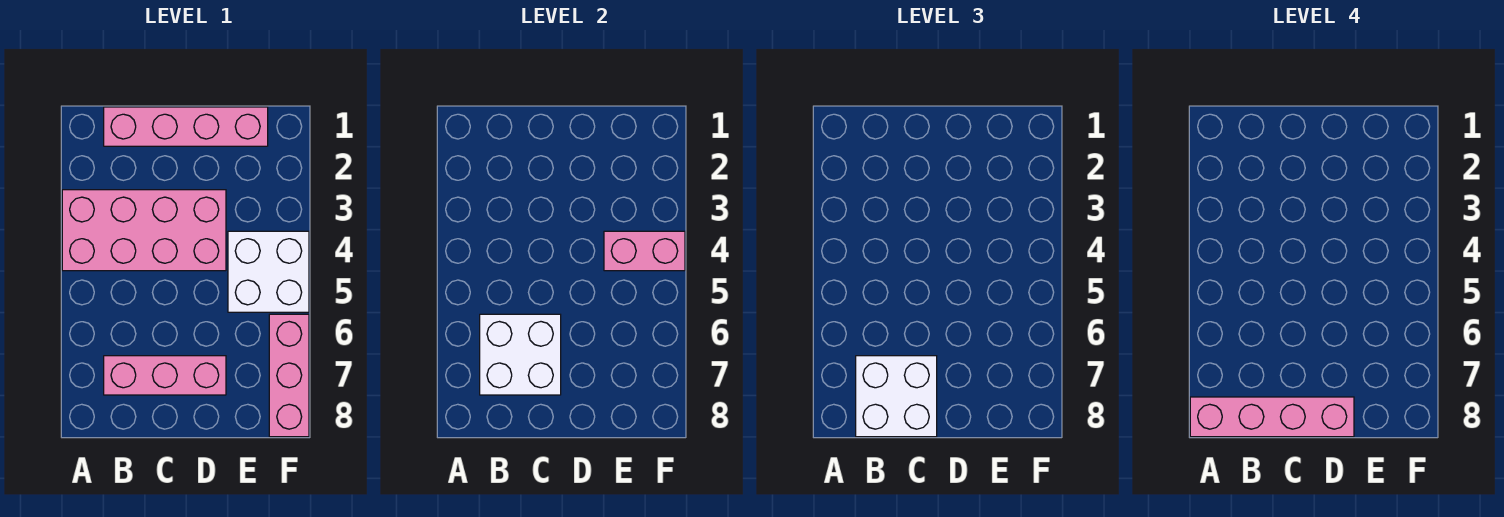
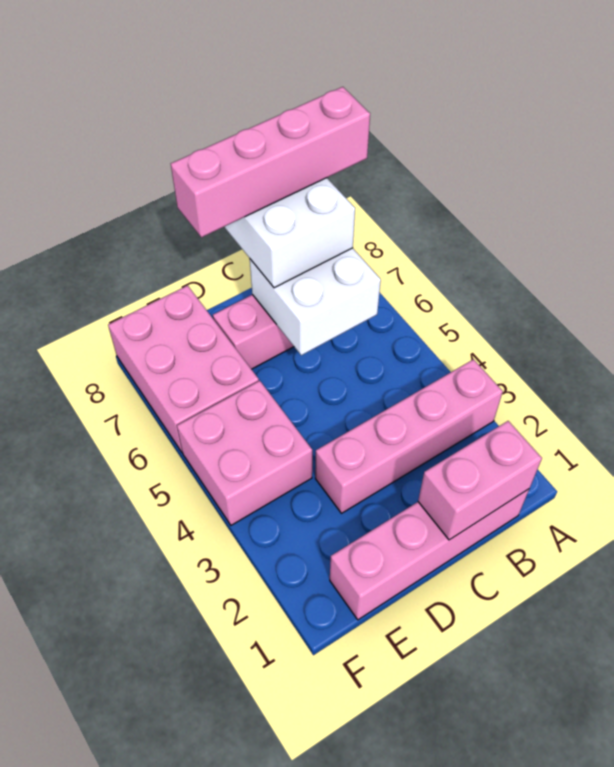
pink brick A3:D4 level 1 -> pink brick A3:D3 level 1
white brick E4:F5 level 1 -> pink brick E4:F5 level 1
pink brick E4:F4 level 2 -> pink brick B1:C1 level 2
pink brick F6:F8 level 1 -> pink brick E6:F8 level 1

